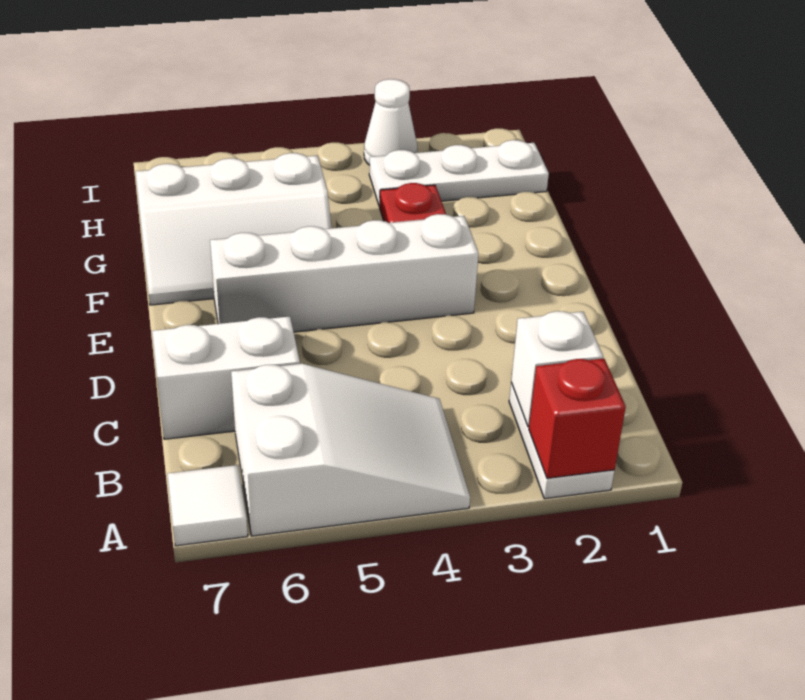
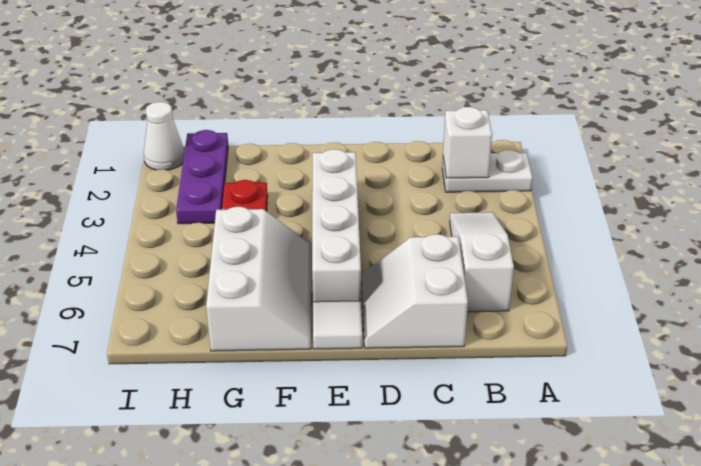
red brick A2 level 2 -> none
white slope A4:B6 level 1 top 6 -> white slope B4:B6 level 1 top 6
white tile A7 level 1 -> white tile E7 level 1
white plate H1:H3 level 1 -> purple plate H1:H3 level 1
white cone I3 level 1 -> white cone I1 level 1

